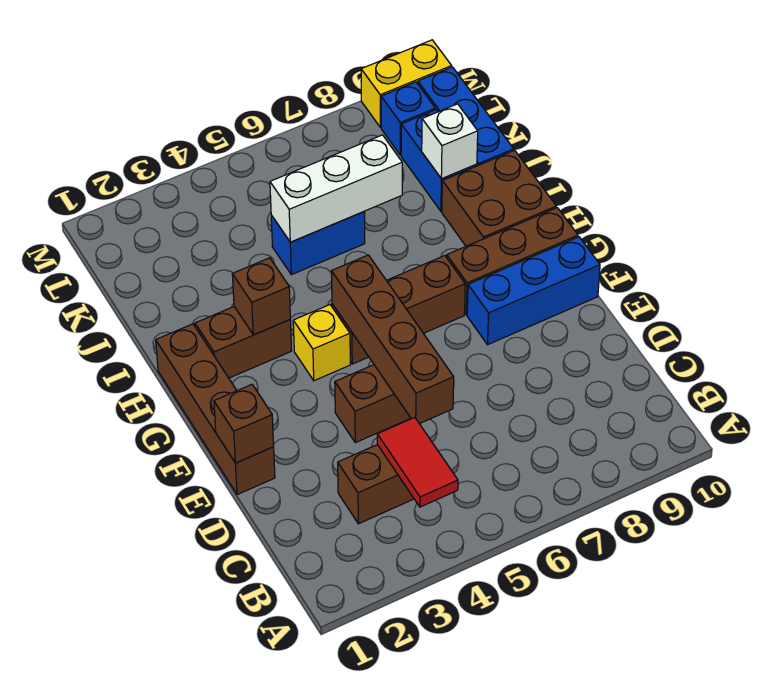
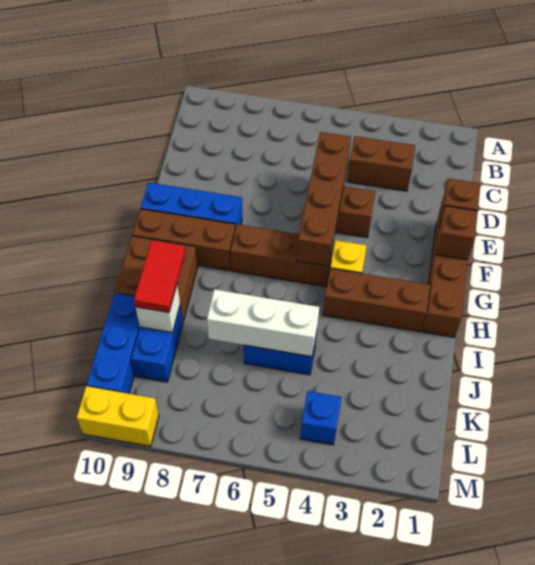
red tile B4:C4 level 2 -> red tile I9:J9 level 3
brown brick H2:H3 level 1 -> brown brick H2:H4 level 1
brown brick H3 level 2 -> brown brick F1 level 2
blue brick L9 level 1 -> blue brick L4 level 1

